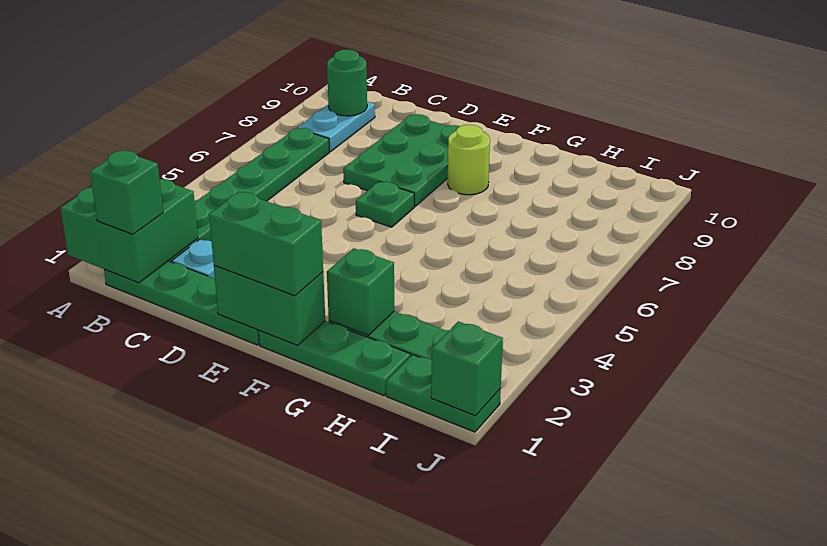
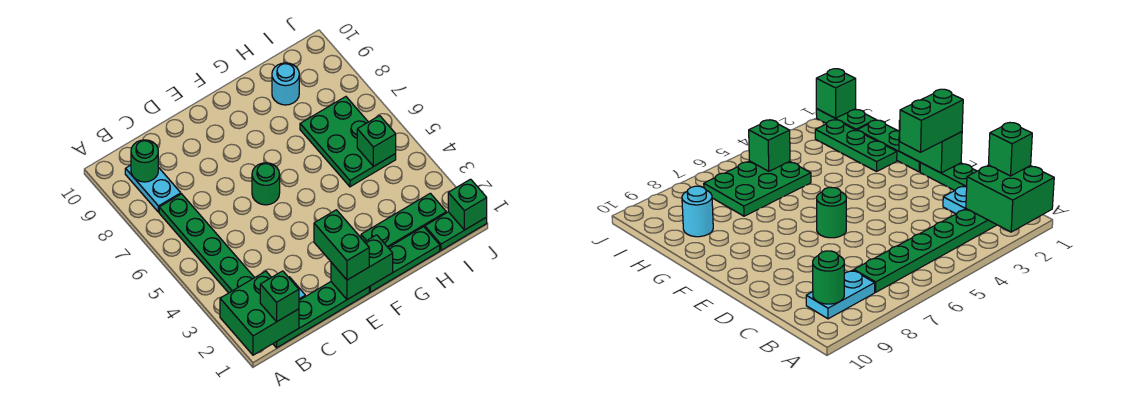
green plate D7:E9 level 1 -> green plate H5:I7 level 1
green brick E1:F1 level 3 -> green brick E1:E2 level 3
green plate E6 level 1 -> green round brick E6 level 1
lime round brick F8 level 1 -> none
green brick G2 level 2 -> green brick I5 level 2
none -> cyan round brick H9 level 1

